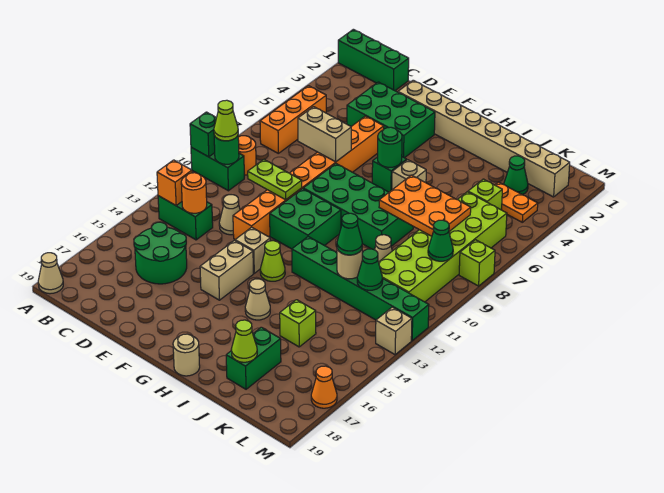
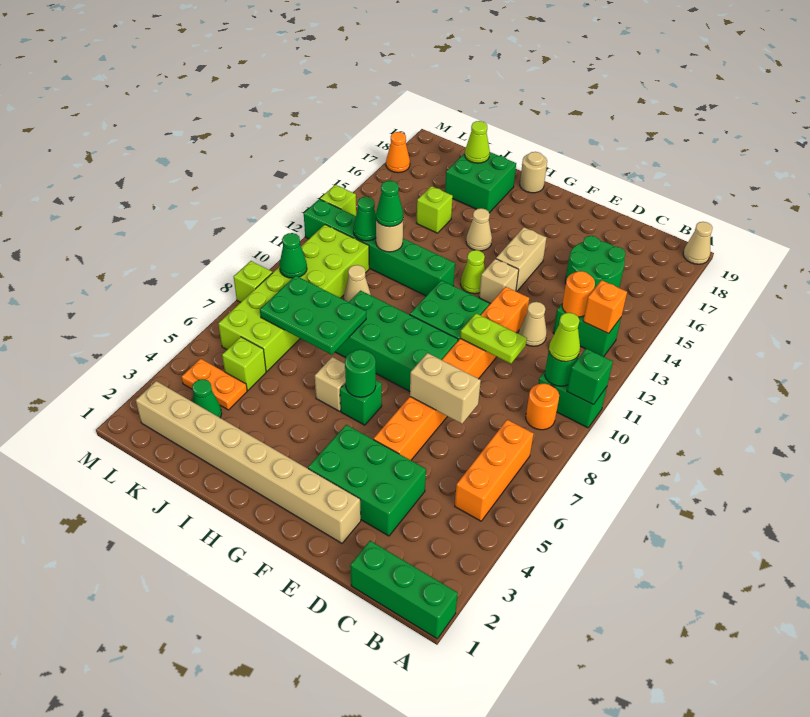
orange plate I7:K8 level 2 -> green plate I7:K8 level 2
green brick J17:J18 level 1 -> green brick I17:J18 level 1
tan brick M13 level 1 -> lime brick M13 level 1

